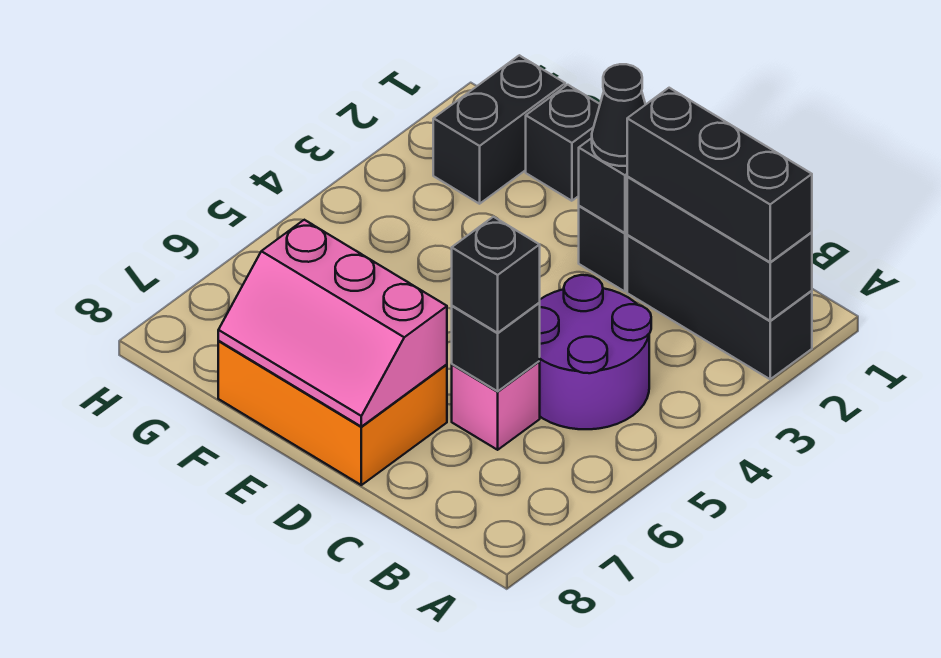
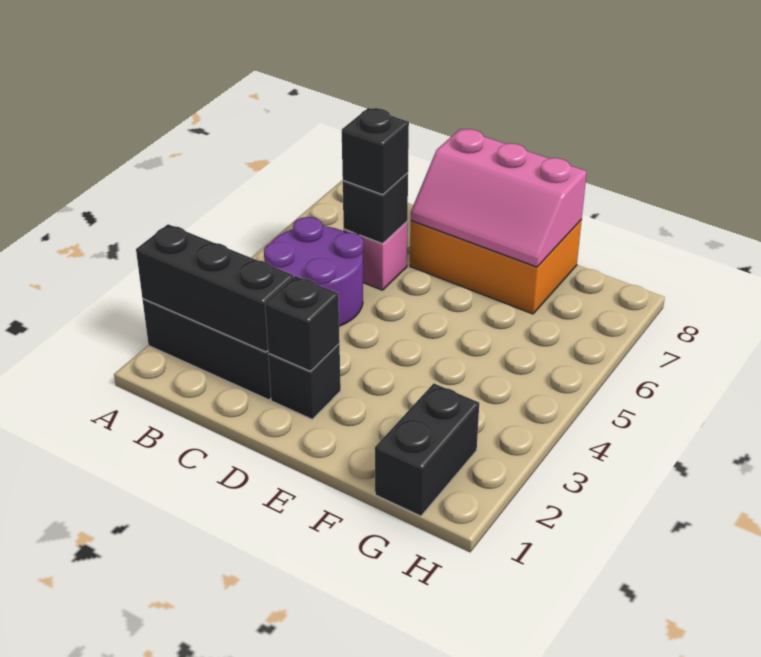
black brick A2:C2 level 3 -> none
black cone D2 level 3 -> none
pink slope D7:F8 level 2 top 7 -> pink slope D7:F8 level 2 top 8
black brick F1 level 1 -> none

